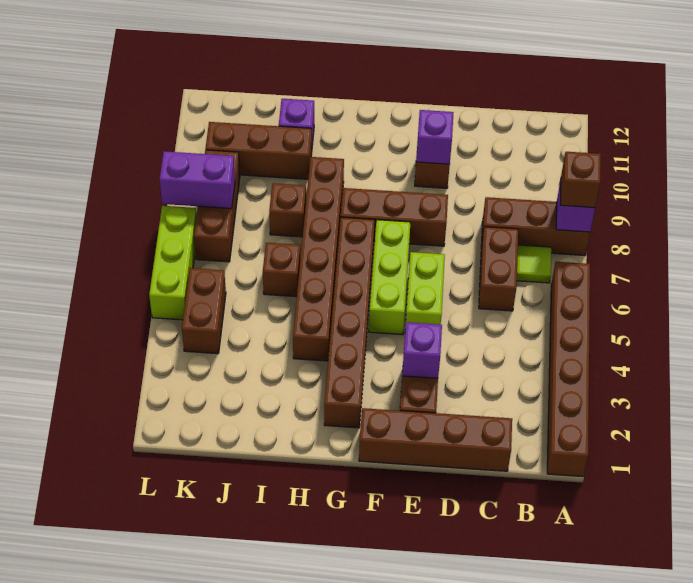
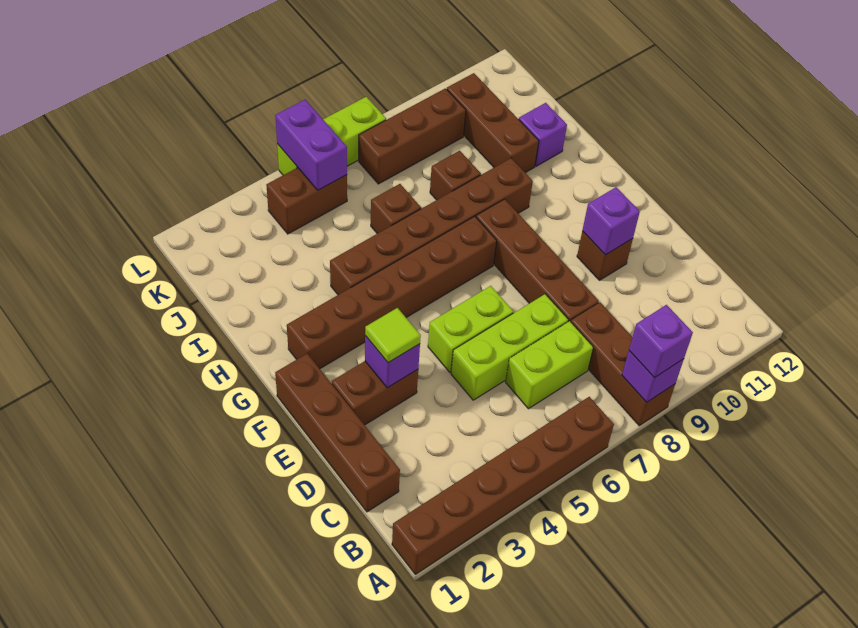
brown brick A8 level 3 -> purple brick A8 level 3
lime tile B7 level 1 -> lime tile E3 level 3
brown brick C6:C7 level 1 -> lime brick C6:C7 level 1
brown brick E8:G8 level 1 -> brown brick D8:G8 level 1
lime brick F5:F7 level 1 -> lime brick D5:D7 level 1
purple brick K8:L8 level 2 -> purple brick K5:L5 level 2

